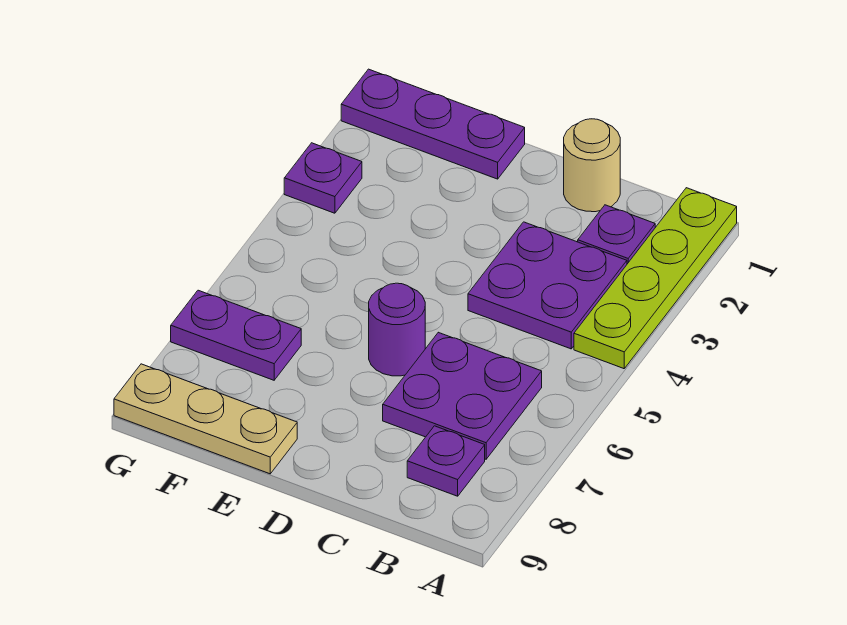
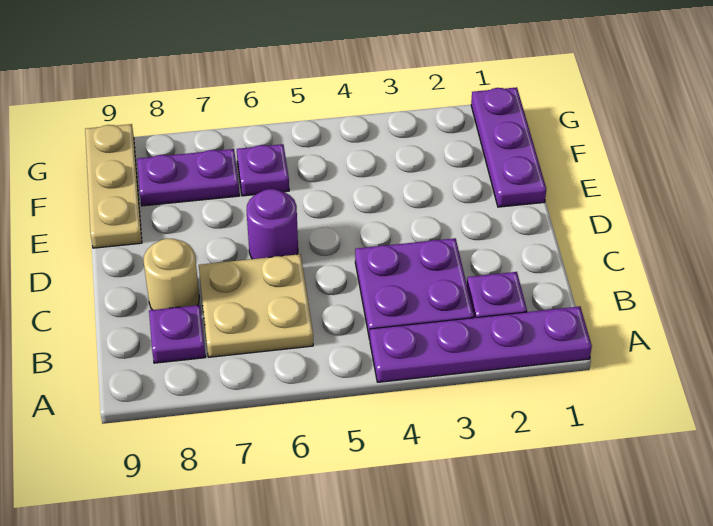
lime plate A1:A4 level 1 -> purple plate A1:A4 level 1
purple plate B6:C7 level 1 -> tan plate B6:C7 level 1
tan round brick C1 level 1 -> tan round brick C8 level 1
purple plate F7:G7 level 1 -> purple plate F7:F8 level 1
purple plate G3 level 1 -> purple plate F6 level 1

